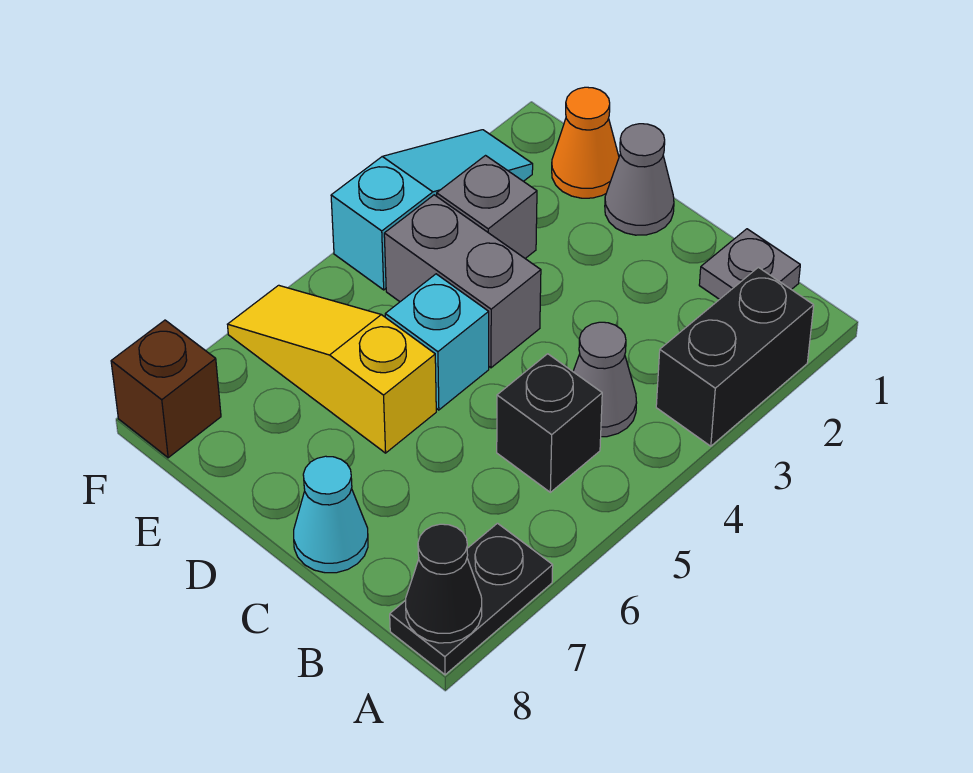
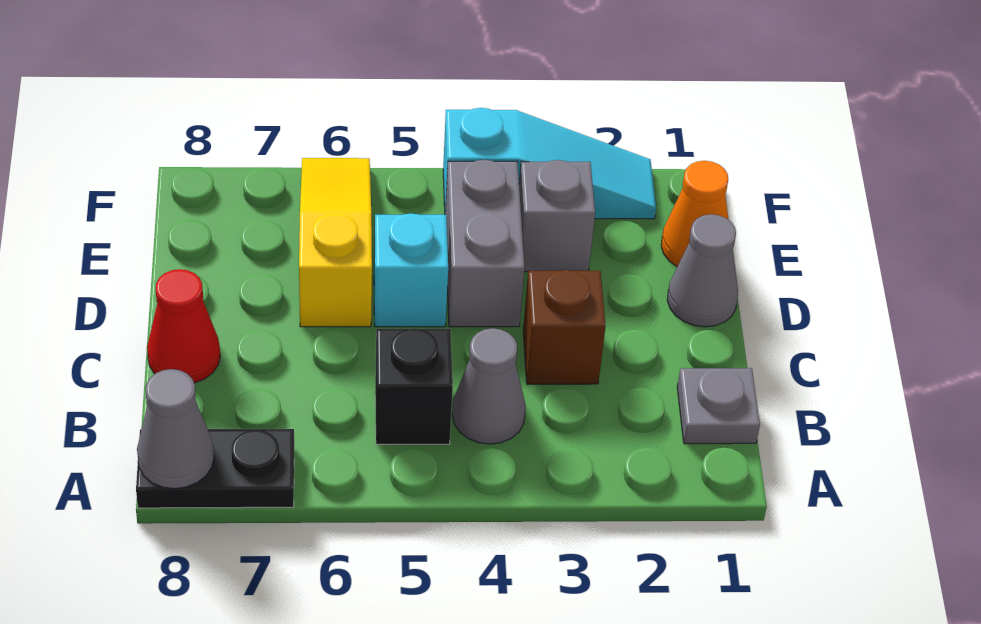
black brick A2:A3 level 1 -> none
black cone A8 level 2 -> grey cone A8 level 2
cyan cone C8 level 1 -> red cone C8 level 1
brown brick F8 level 1 -> brown brick C3 level 1

